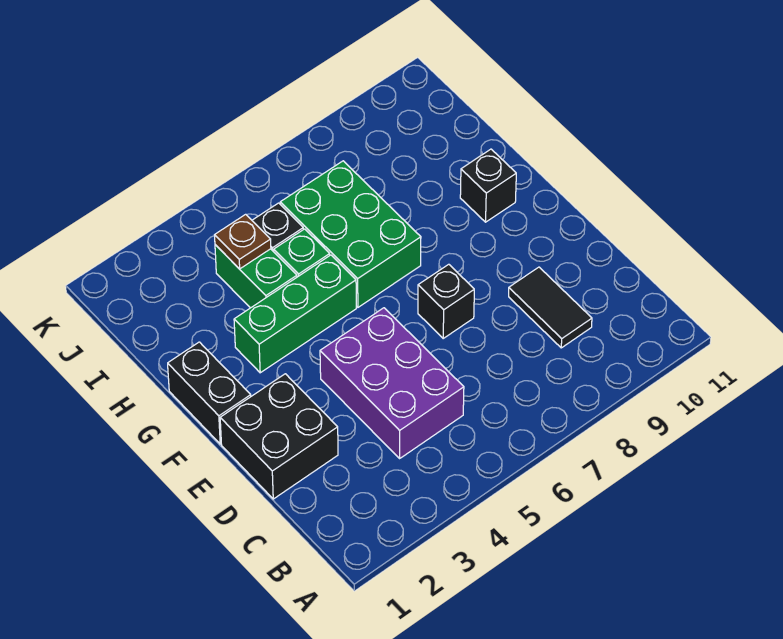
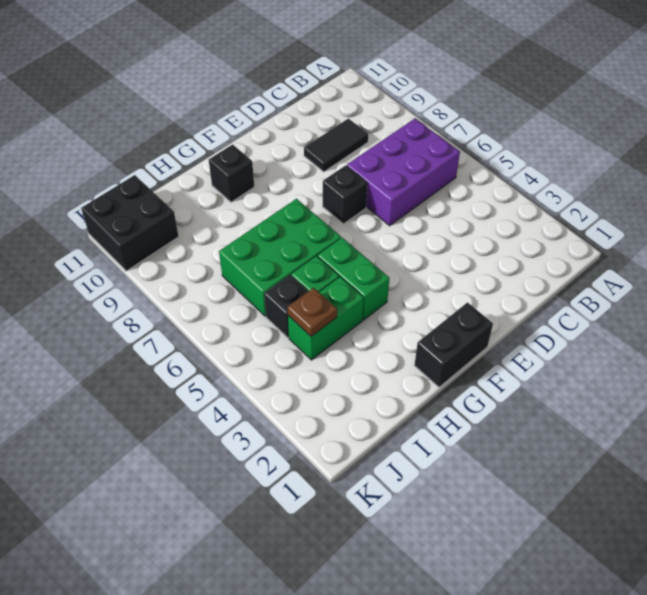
purple brick C4:E5 level 1 -> purple brick B6:D7 level 1
black brick D1:E2 level 1 -> black brick J10:K11 level 1
green brick G3:G5 level 1 -> green brick G4:G5 level 1

